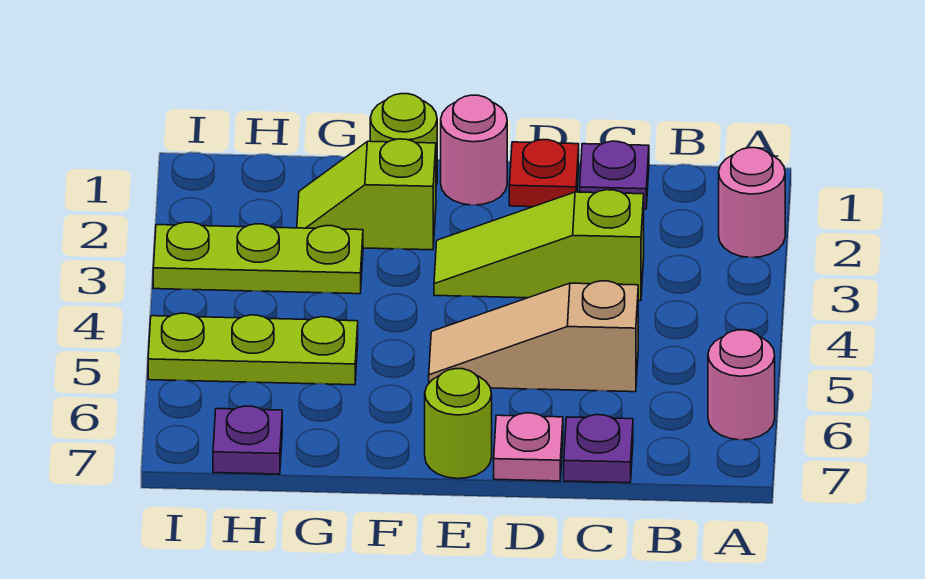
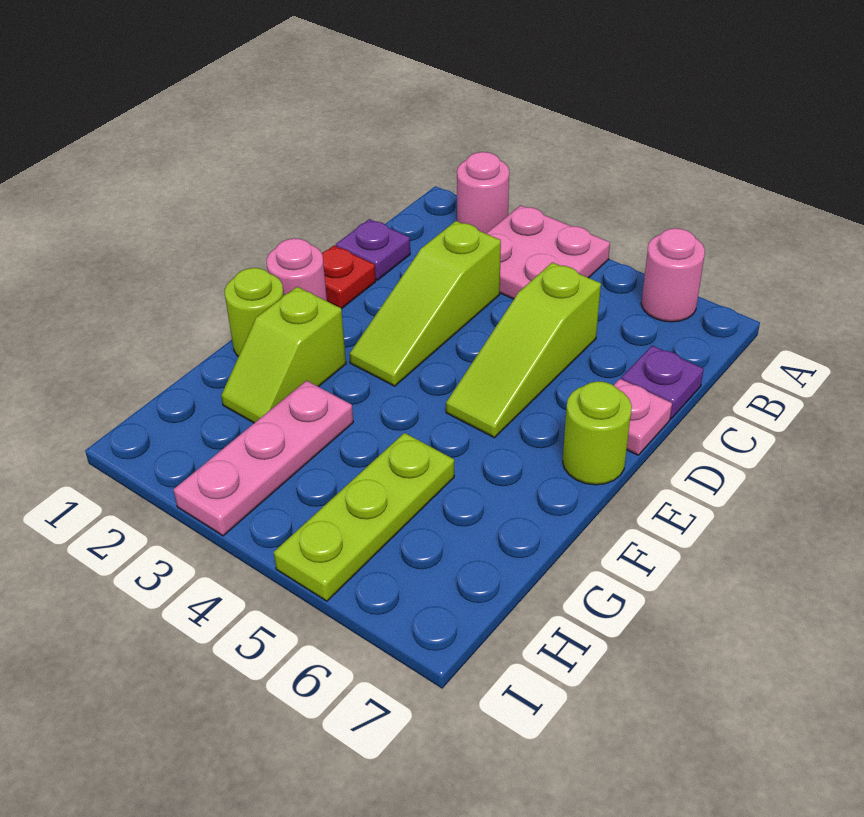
none -> pink plate A3:B4 level 1
tan slope C5:E5 level 1 top C -> lime slope C5:E5 level 1 top C
lime plate G3:I3 level 1 -> pink plate G3:I3 level 1
purple plate H7 level 1 -> none

